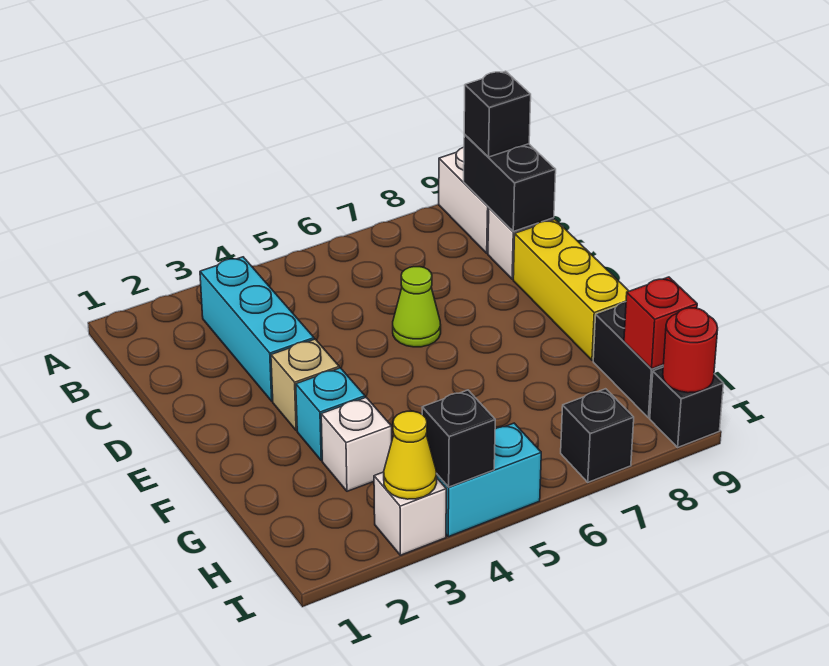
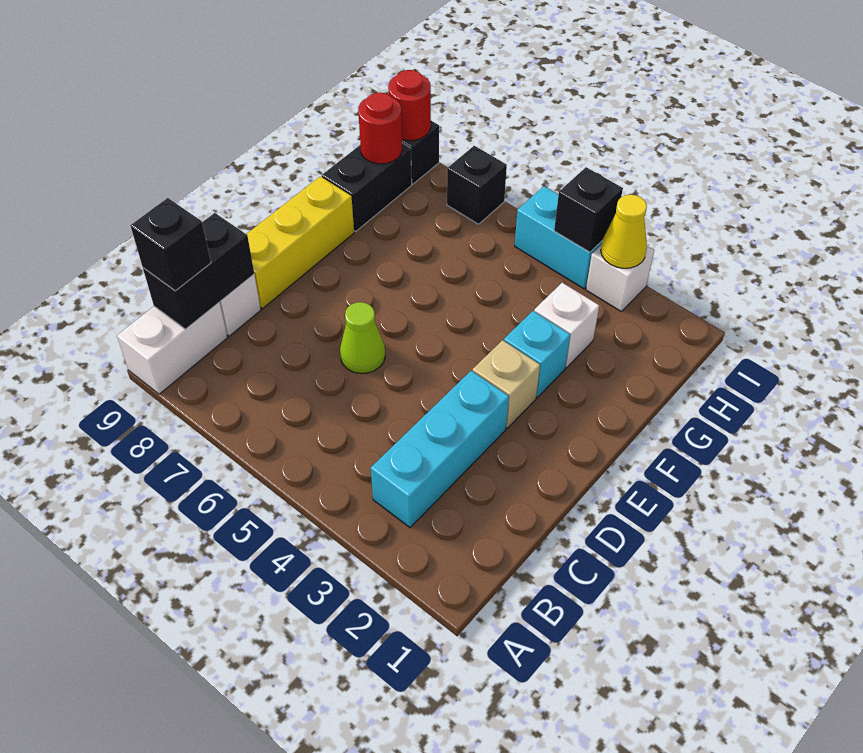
red brick H9 level 2 -> red round brick H9 level 2

